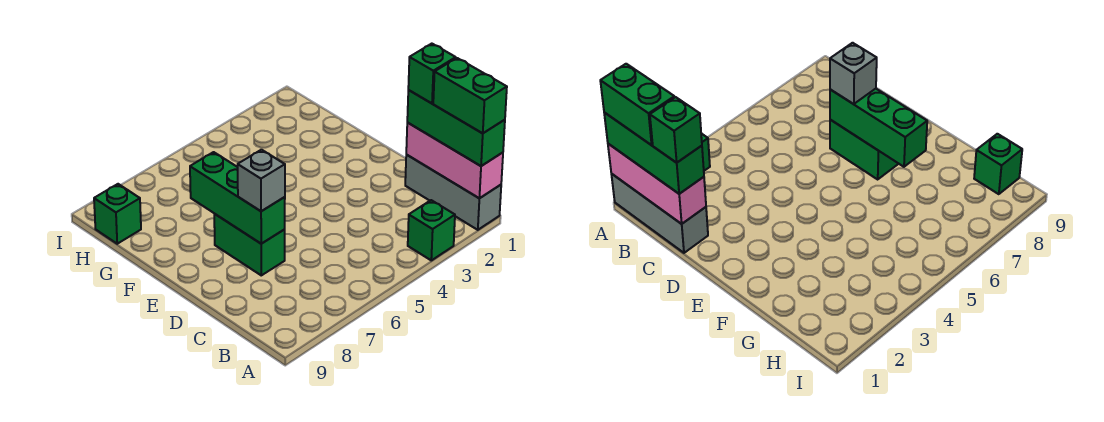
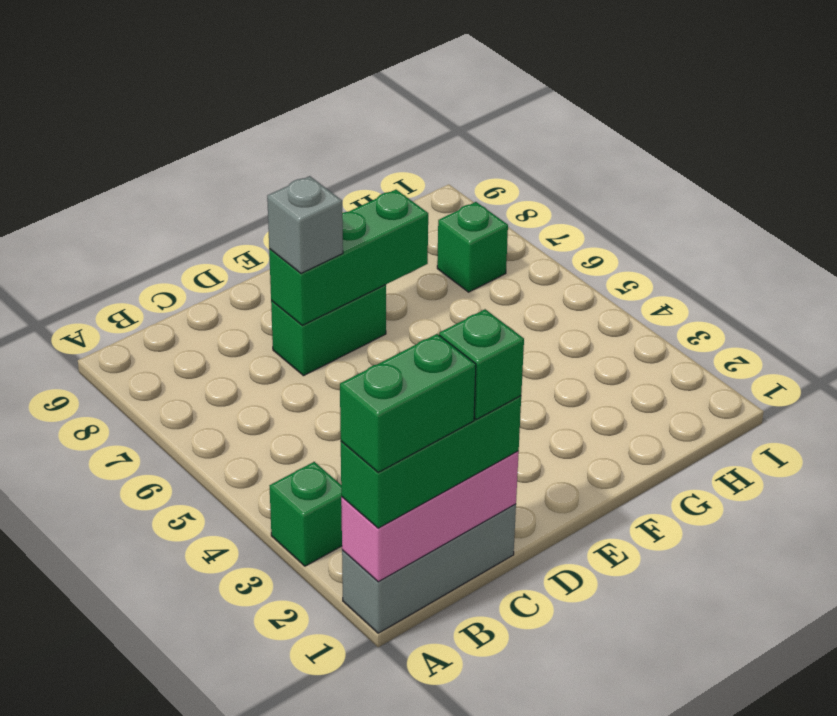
green brick H9 level 1 -> green brick H7 level 1

